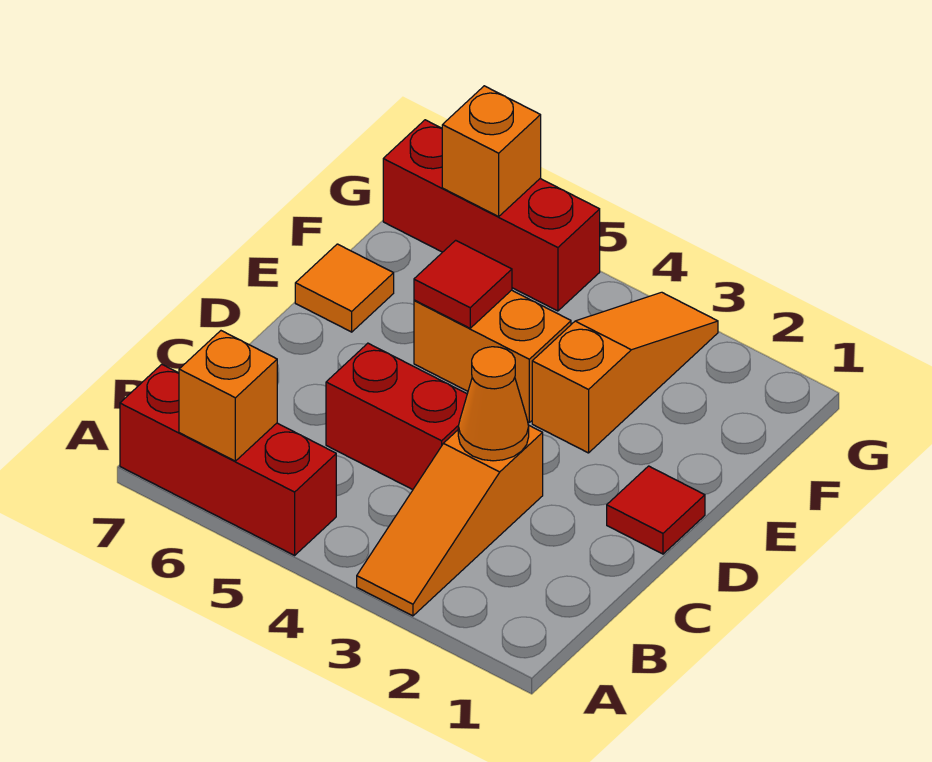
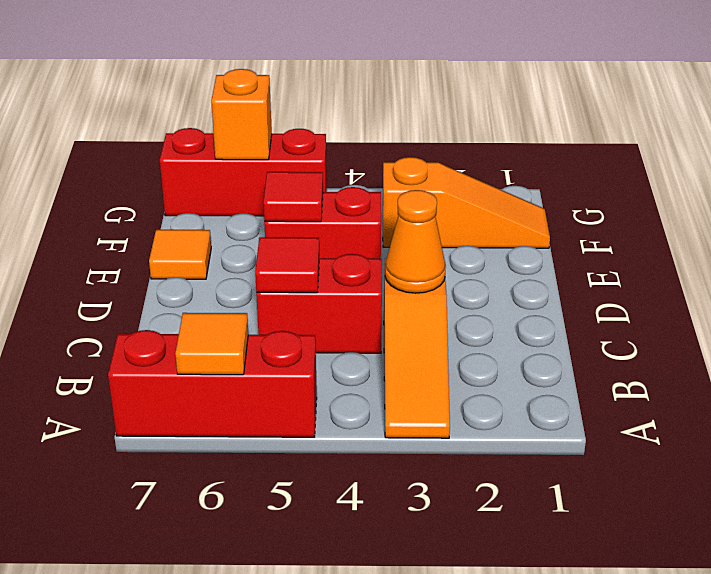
orange brick A6 level 2 -> orange tile A6 level 2
red tile D1 level 1 -> red tile C5 level 2
orange slope E3:G3 level 1 top E -> orange slope F1:F3 level 1 top 3
orange brick E4:E5 level 1 -> red brick E4:E5 level 1

